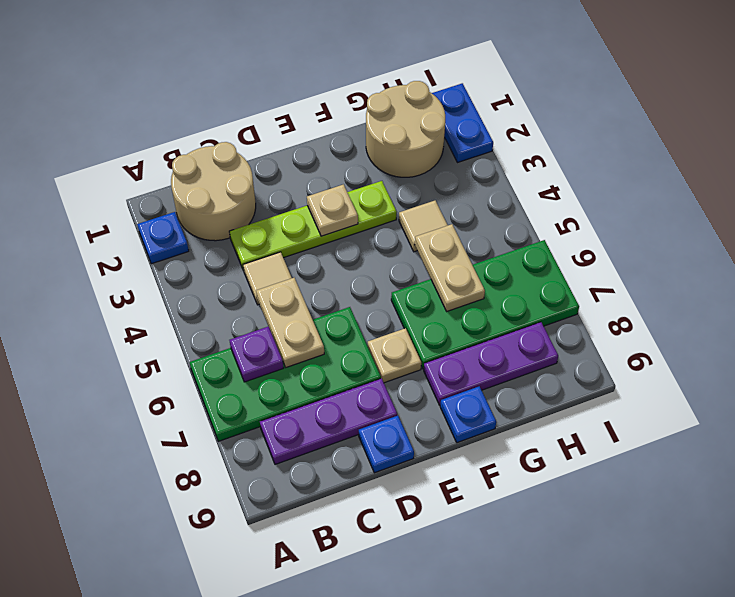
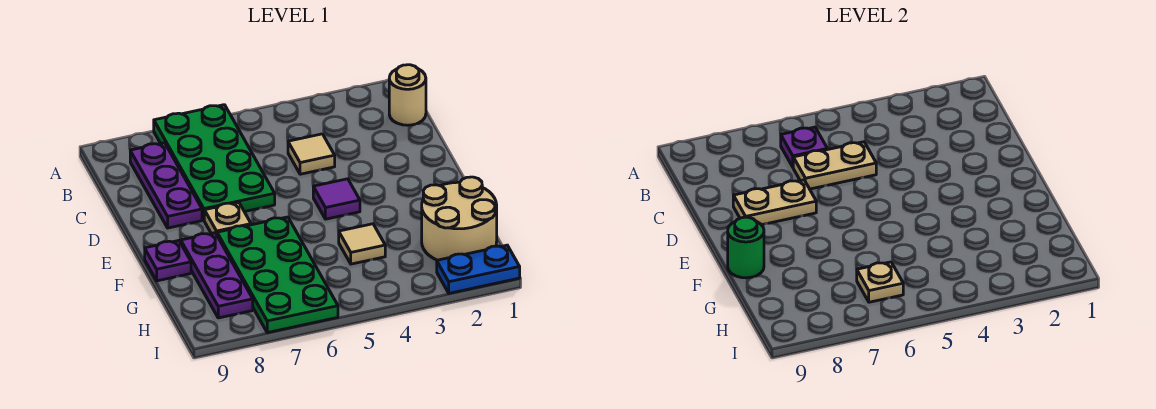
blue plate A2 level 1 -> none
tan round brick B1:C2 level 1 -> tan round brick B1 level 1
lime plate C3:F3 level 1 -> none
blue plate D9 level 1 -> none
tan plate E3 level 2 -> tan plate H6 level 2
none -> purple tile E4 level 1
blue plate F9 level 1 -> purple plate F9 level 1
none -> green round brick F9 level 2
tan plate G5:G6 level 2 -> tan plate D7:D8 level 2

